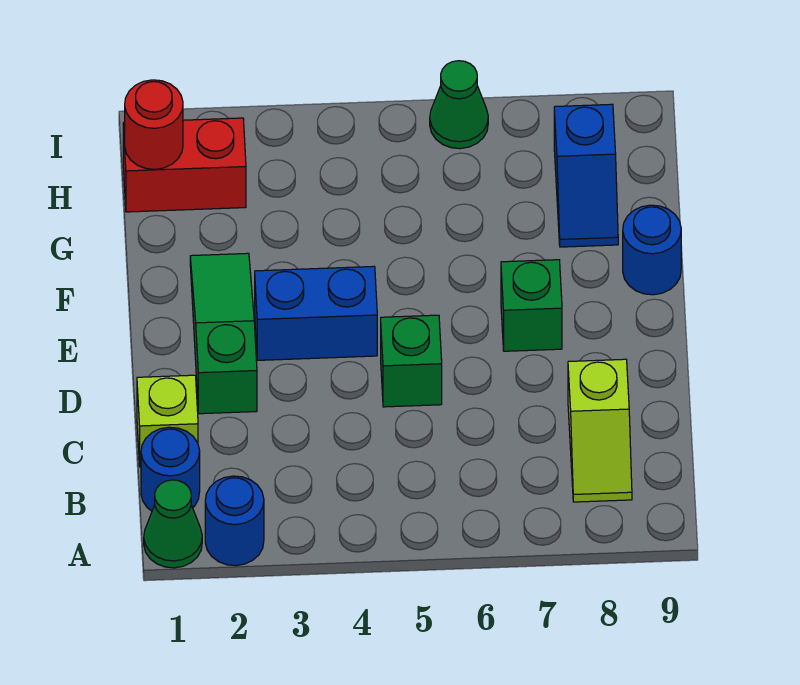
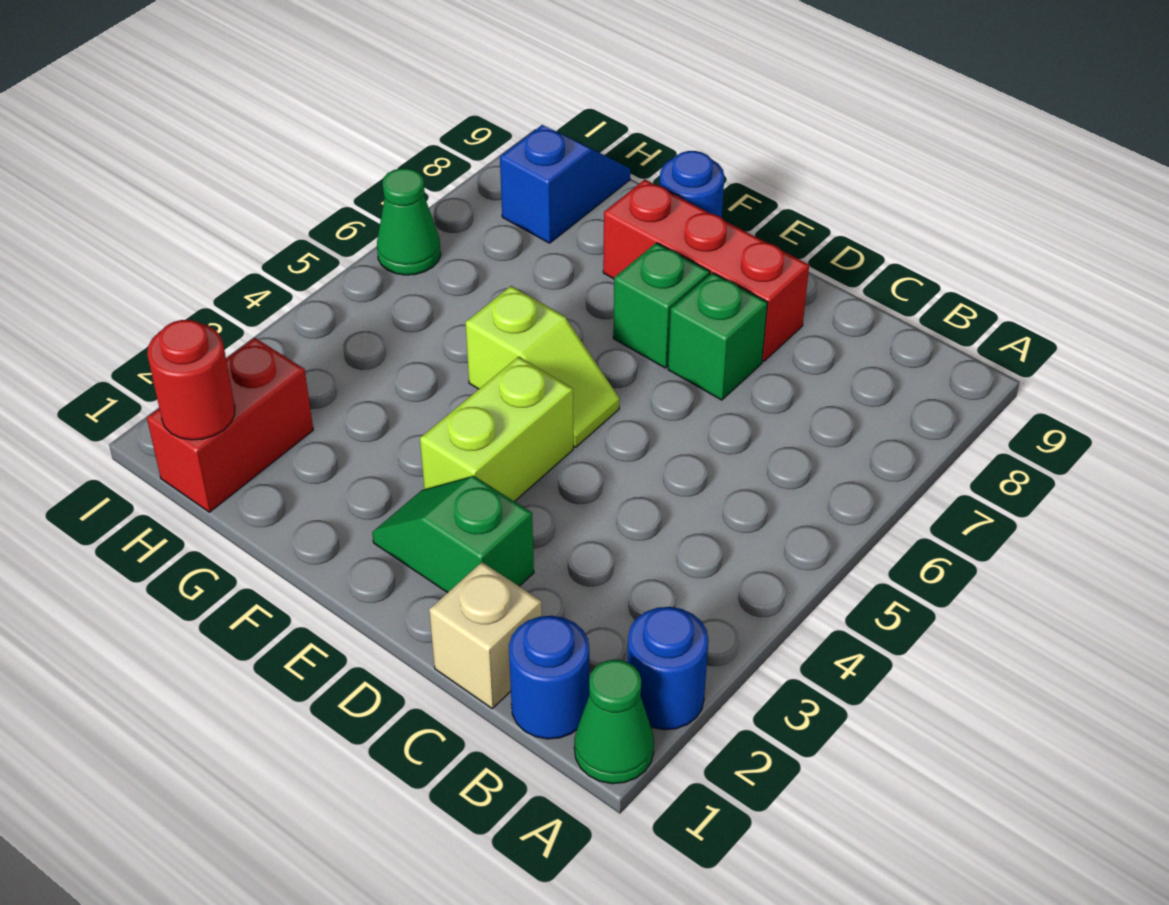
lime slope B8:C8 level 1 top C -> lime slope E5:F5 level 1 top F
lime brick C1 level 1 -> tan brick C1 level 1
green slope D2:F2 level 1 top D -> green slope D2:E2 level 1 top D
green brick D5 level 1 -> green brick D7 level 1
none -> red brick D8:F8 level 1
blue brick E3:E4 level 1 -> lime brick E3:E4 level 1
blue slope G8:H8 level 1 top H -> blue slope H8:H9 level 1 top 8

